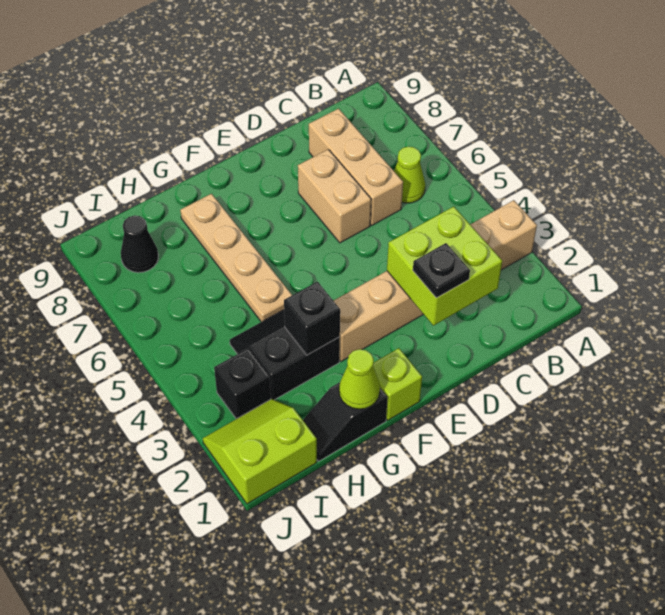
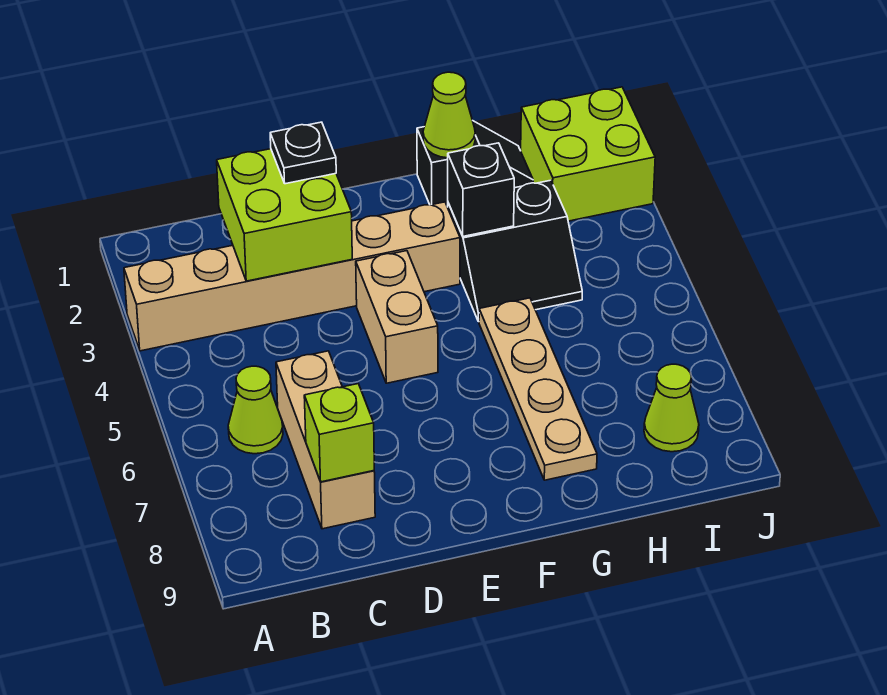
tan brick D6:D7 level 1 -> tan brick E4:E5 level 1
lime brick F1 level 1 -> lime brick C8 level 2
lime slope I1:J2 level 1 top 1 -> lime brick I1:J2 level 1
black brick I3 level 1 -> none
black cone I8 level 1 -> lime cone I8 level 1

